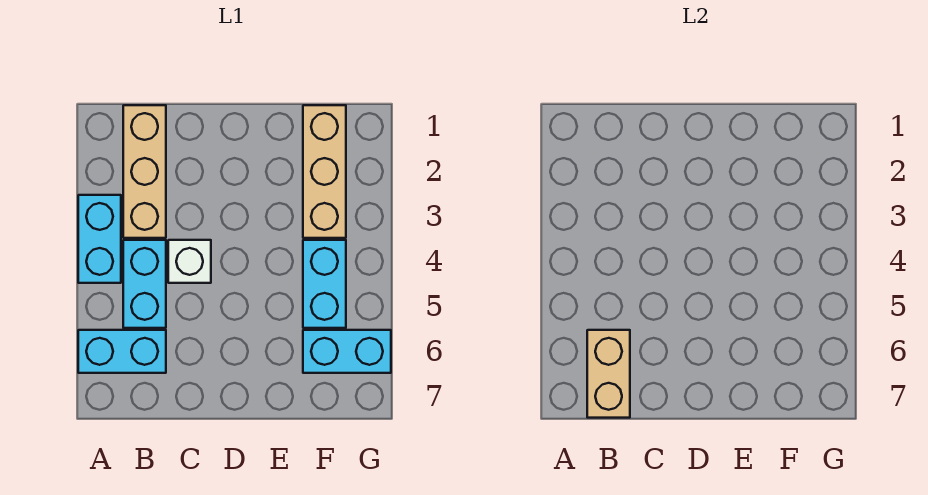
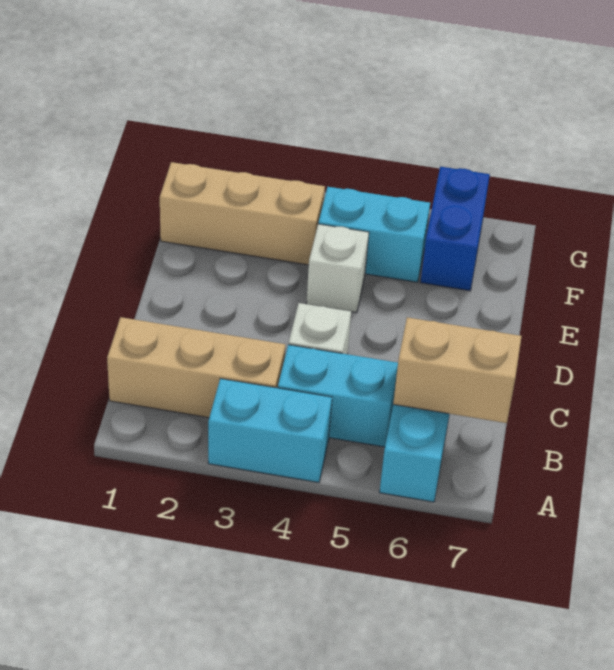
none -> white brick E4 level 1
cyan brick F6:G6 level 1 -> blue brick F6:G6 level 1

